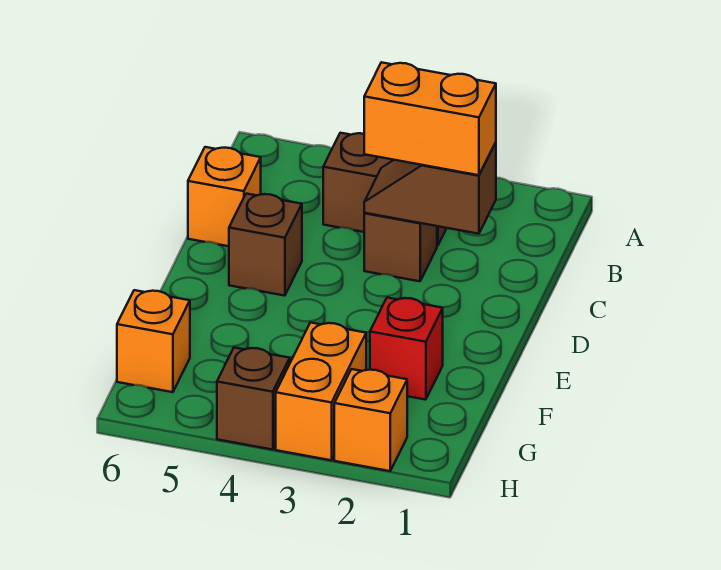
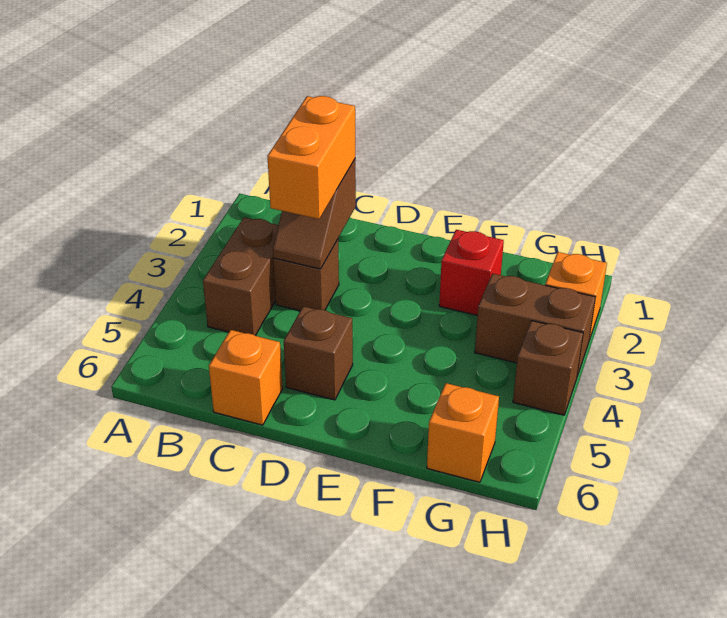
orange brick G3:H3 level 1 -> brown brick G3:H3 level 1

